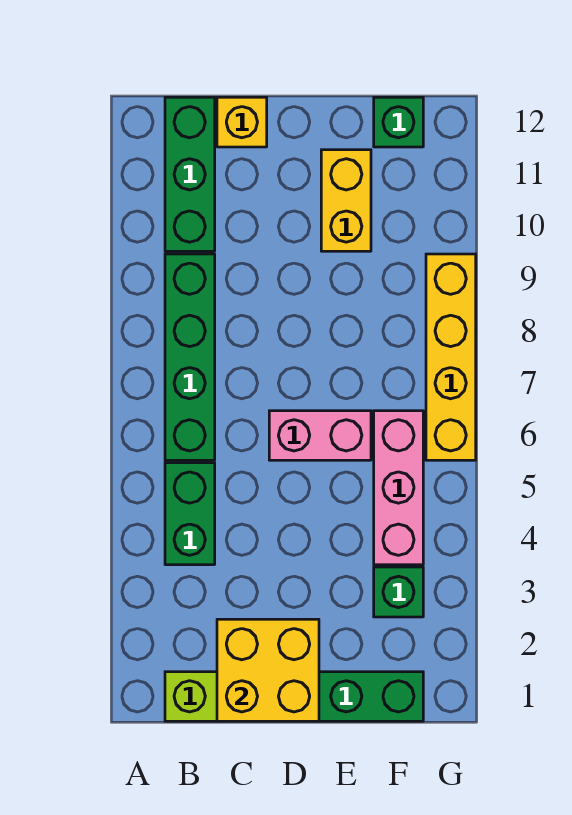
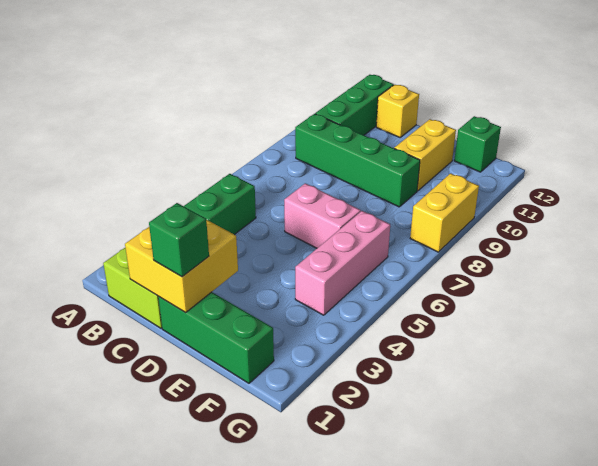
green brick B6:B9 level 1 -> green brick B9:E9 level 1
green brick F3 level 1 -> green brick D1 level 3
yellow brick G6:G9 level 1 -> yellow brick G8:G9 level 1

